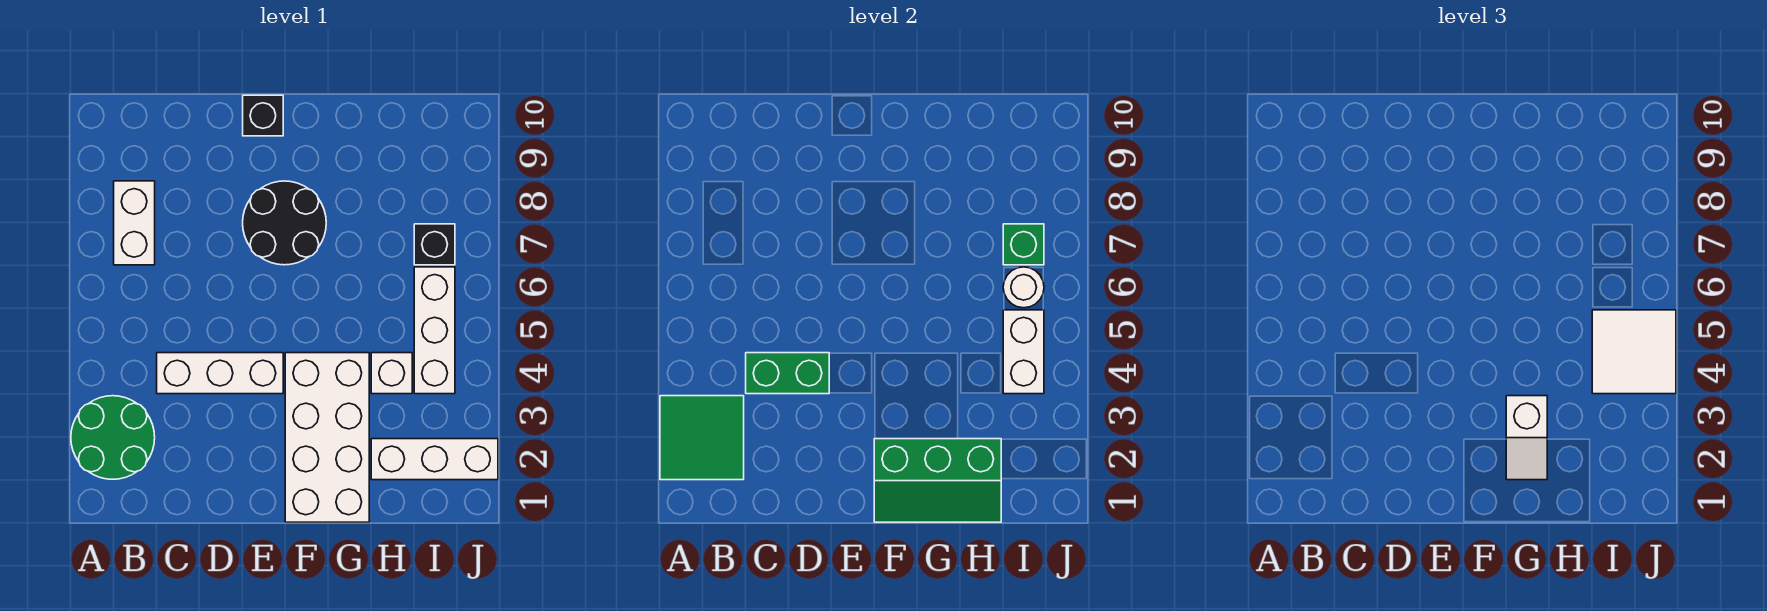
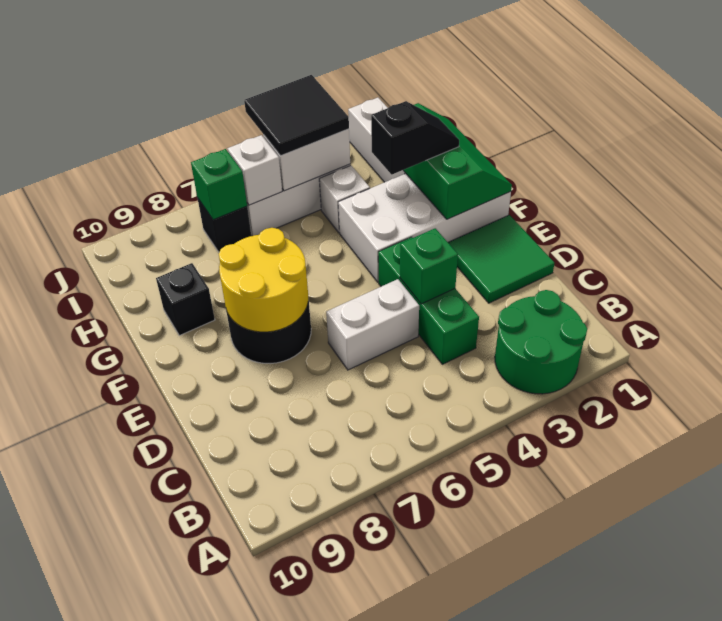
green tile A2:B3 level 2 -> green tile D1:E2 level 1
white brick B7:B8 level 1 -> white brick D5:D6 level 1
white brick C4:E4 level 1 -> green brick C4:E4 level 1
green brick C4:D4 level 2 -> green brick D4 level 2
none -> yellow round brick E7:F8 level 2
black brick E10 level 1 -> black brick G9 level 1
white slope G2:G3 level 3 top 3 -> black slope G2:G3 level 3 top 3
white tile I4:J5 level 3 -> black tile I4:J5 level 3
white round brick I6 level 2 -> white brick I6 level 2

